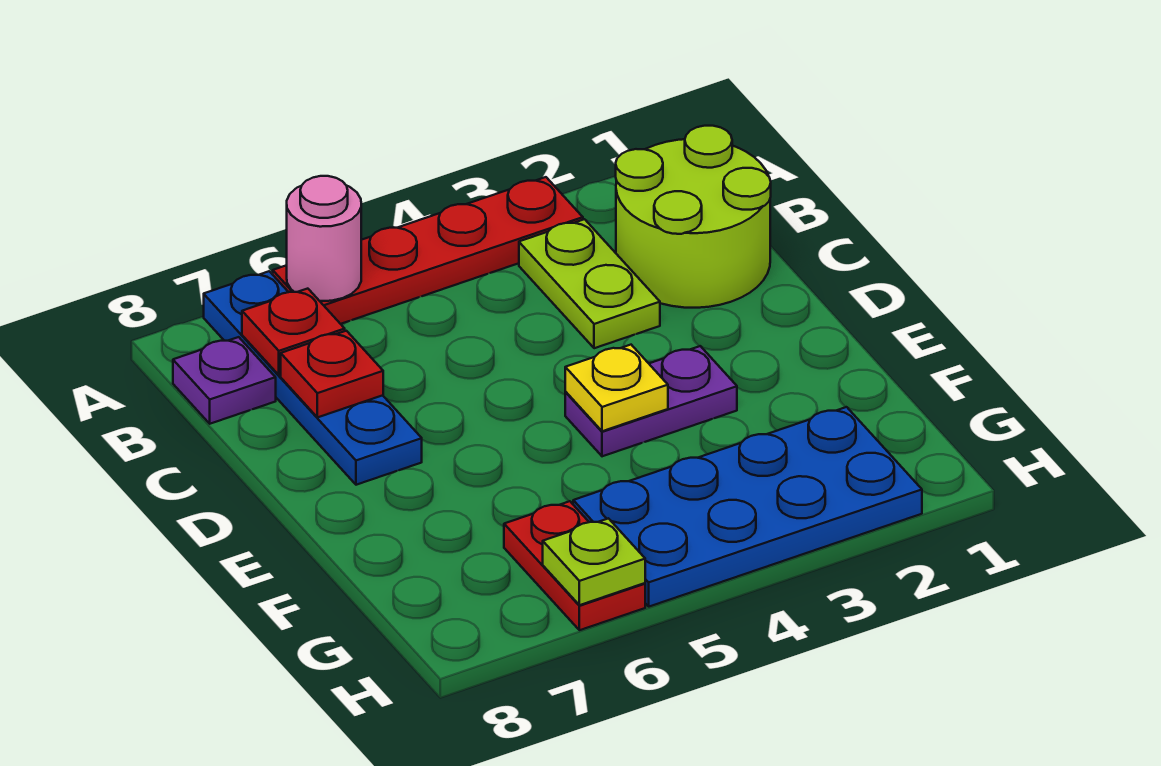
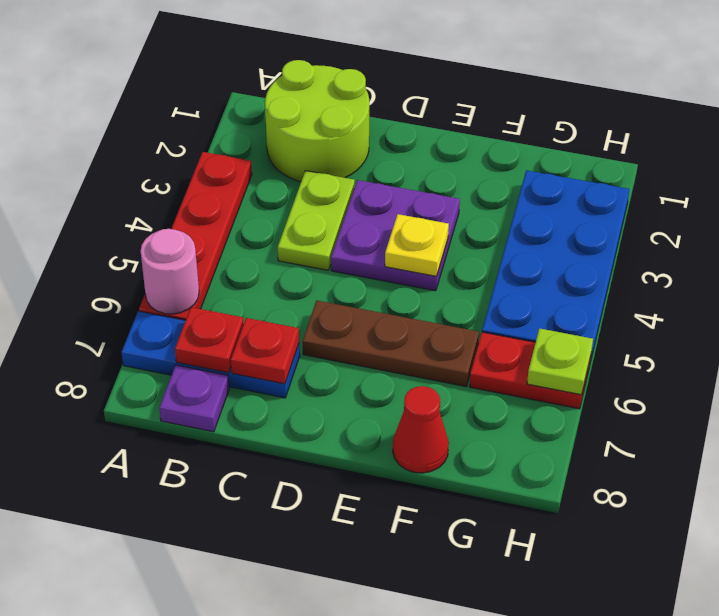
blue plate A7:D7 level 1 -> blue plate A7:C7 level 1
lime plate B3:C3 level 1 -> lime plate C3:C4 level 1
none -> brown plate D6:F6 level 1
purple plate E3:E4 level 1 -> purple plate D3:E4 level 1
none -> red cone F8 level 1

